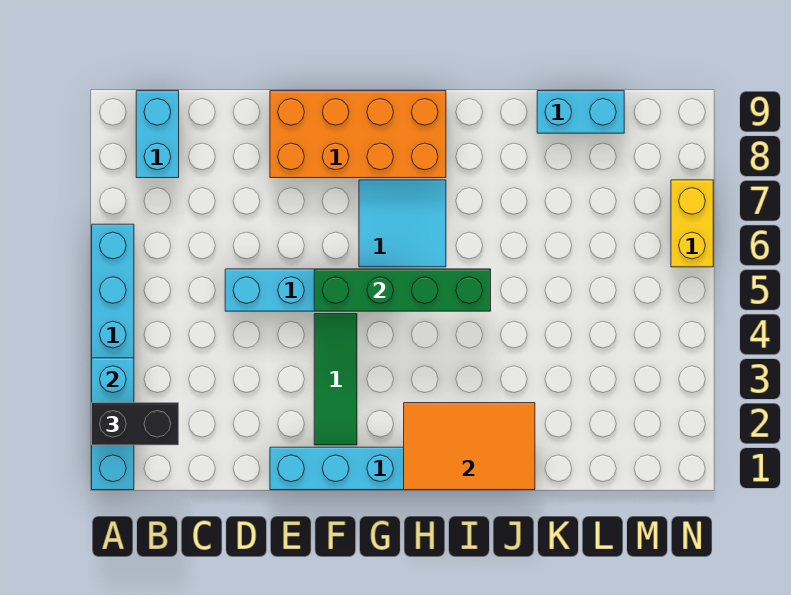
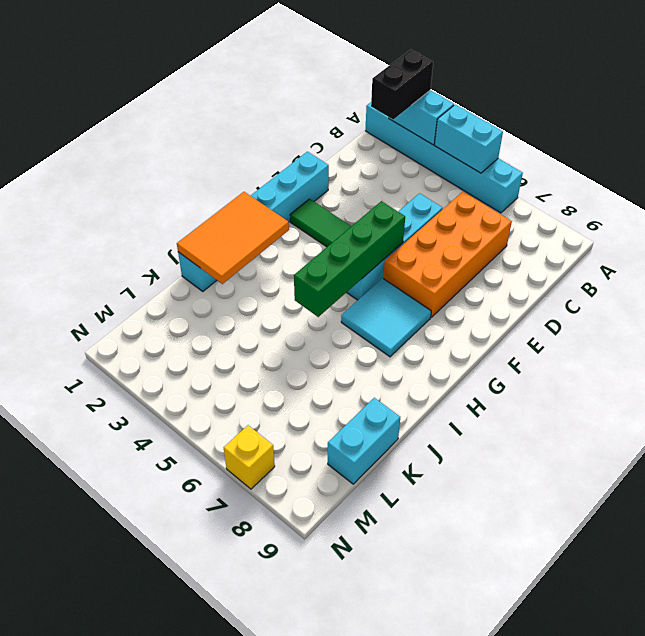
cyan brick B8:B9 level 1 -> cyan brick A4:A5 level 2
orange brick E8:H9 level 1 -> orange brick C6:F7 level 1
yellow brick N6:N7 level 1 -> yellow brick N7 level 1

